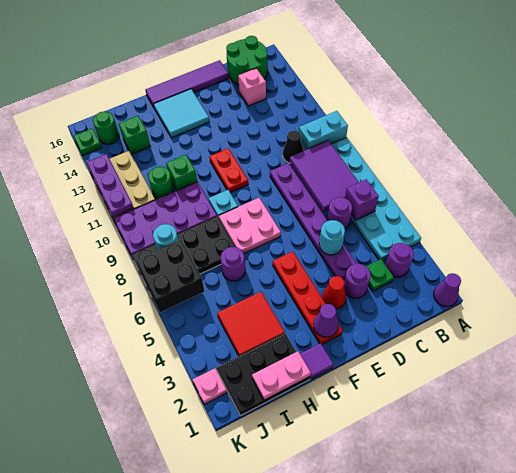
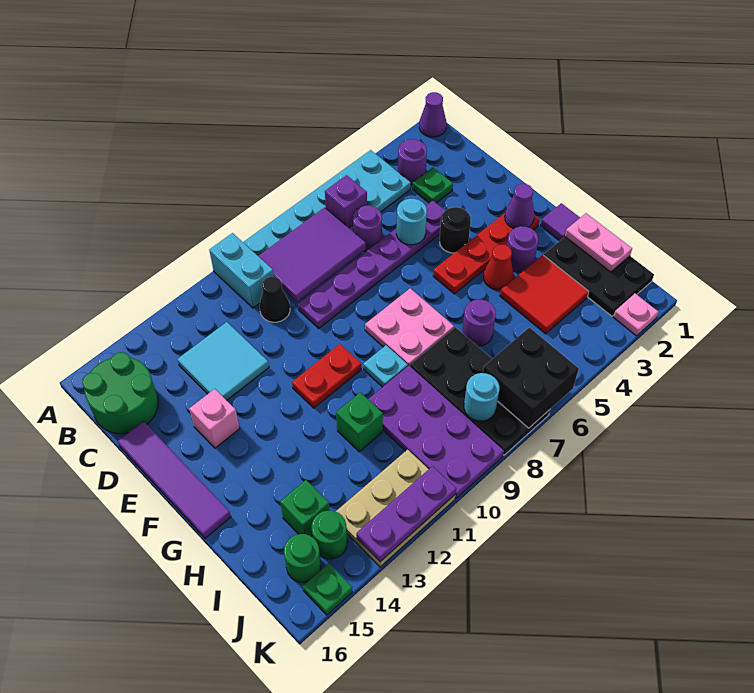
pink brick C14 level 1 -> pink brick E14 level 1
purple round brick D3 level 1 -> purple round brick G3 level 1
red cone E3 level 1 -> red cone G4 level 1
none -> black round brick E4 level 1
cyan tile F14:G15 level 1 -> cyan tile C12:D13 level 1
green round brick I11 level 1 -> green round brick J14 level 1

